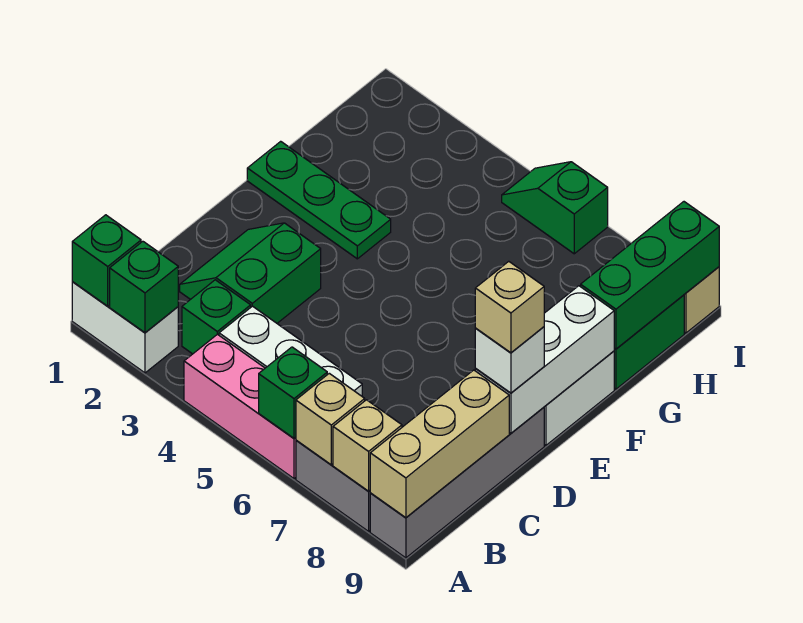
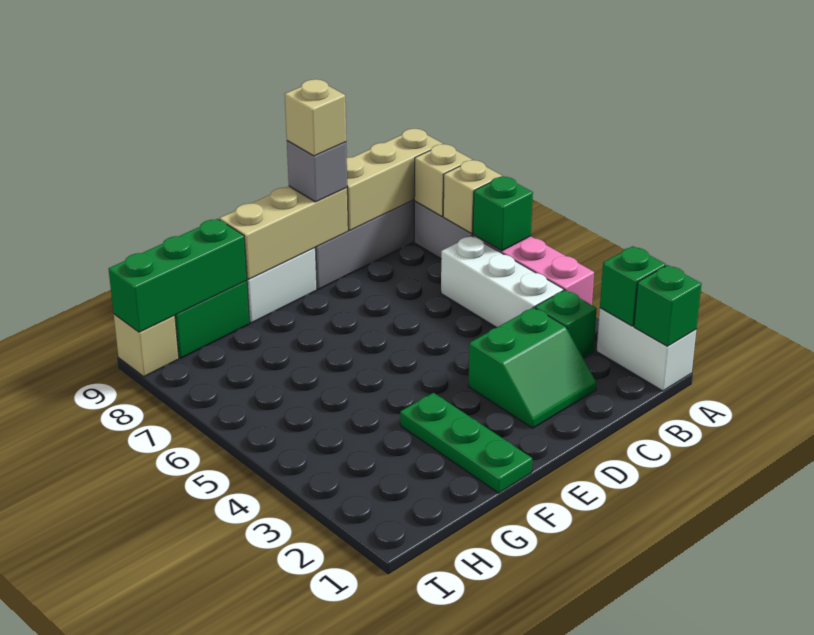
white brick D9:F9 level 2 -> tan brick D9:F9 level 2
white brick D9 level 3 -> grey brick D9 level 3
green slope I5:I6 level 1 top 6 -> none

